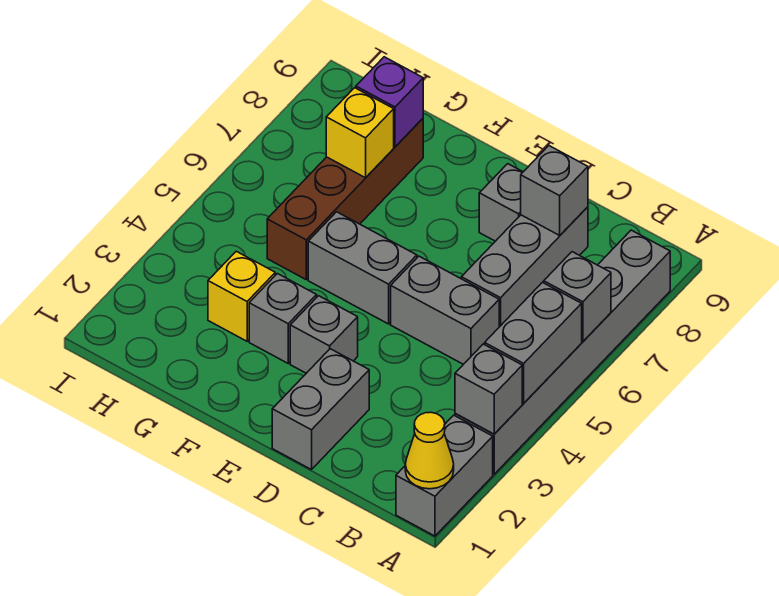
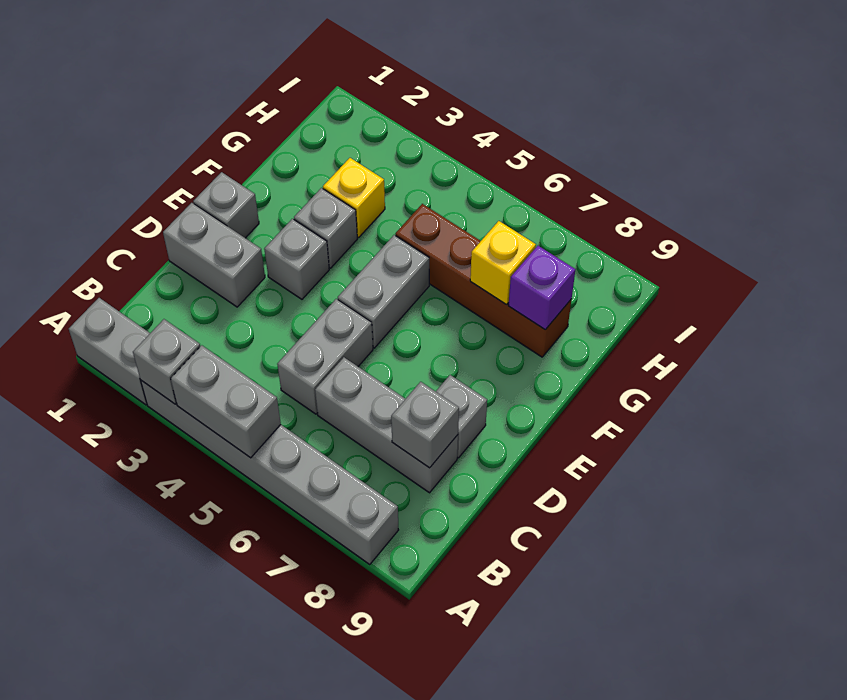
yellow cone A1 level 2 -> none
grey brick A6 level 2 -> grey brick E1 level 1

